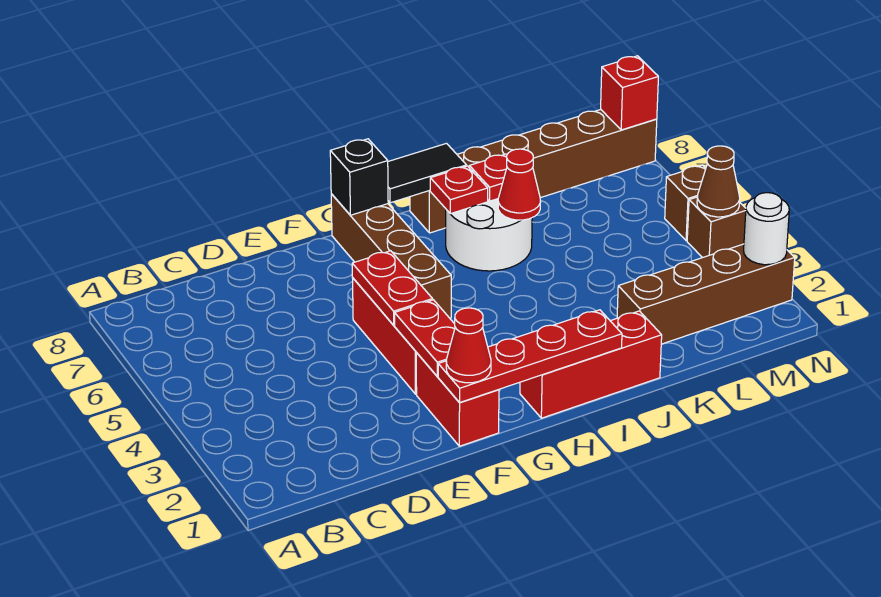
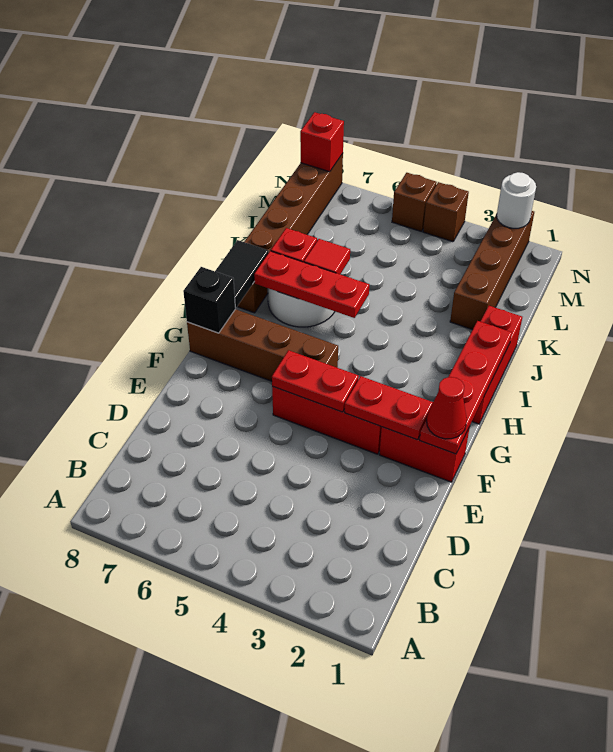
red plate I7 level 2 -> red plate I5:I7 level 2
red cone J6 level 2 -> red tile J6 level 2
brown cone N4 level 2 -> none

